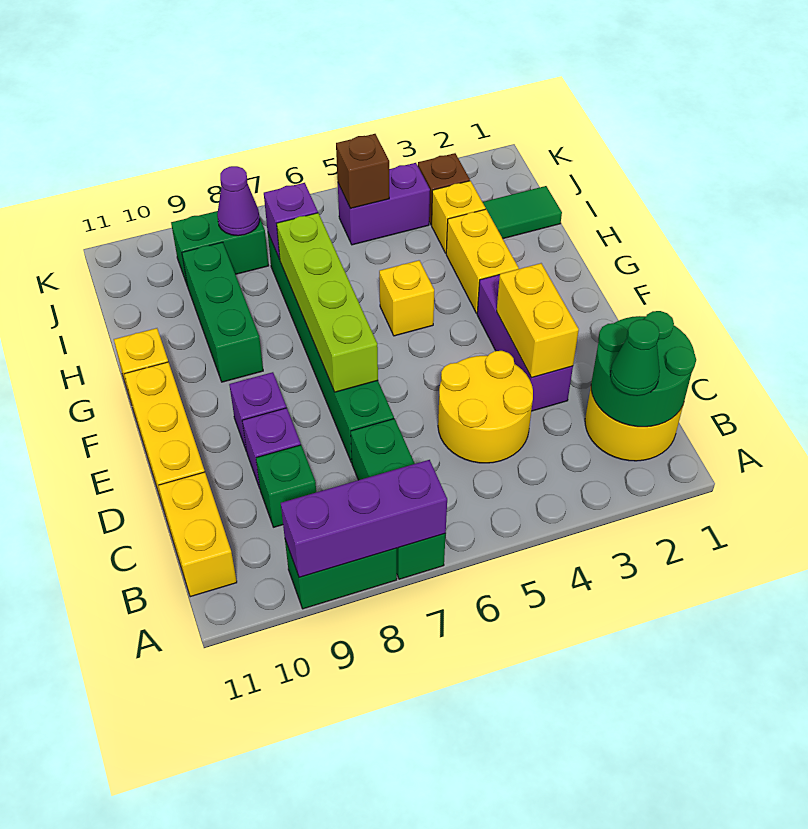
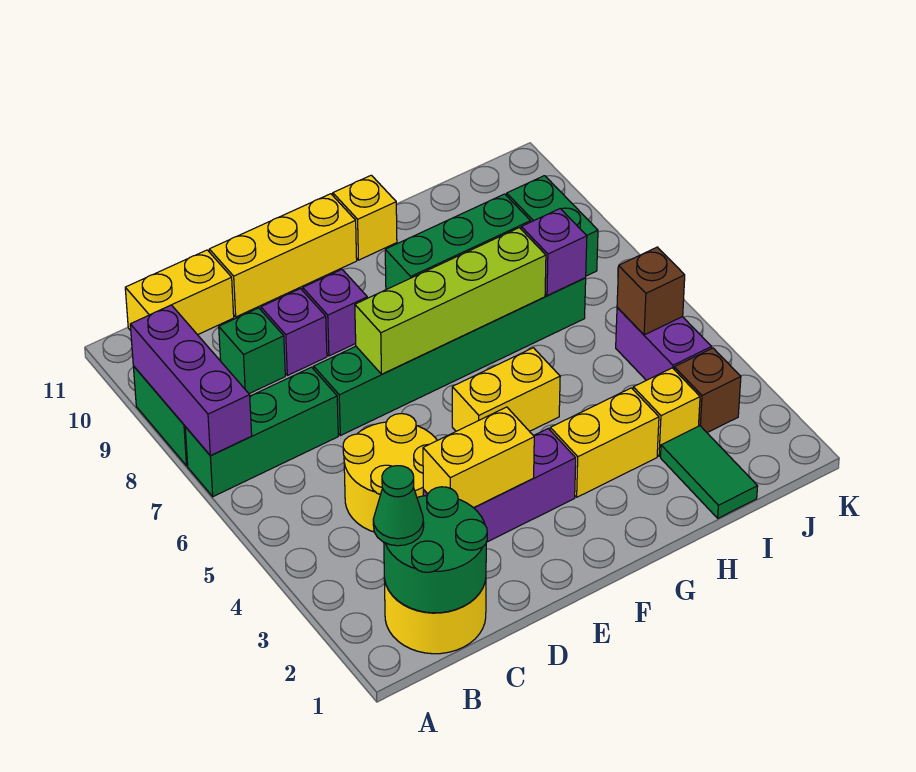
yellow brick G5 level 1 -> yellow brick F5:G5 level 1
purple cone J8 level 2 -> none

